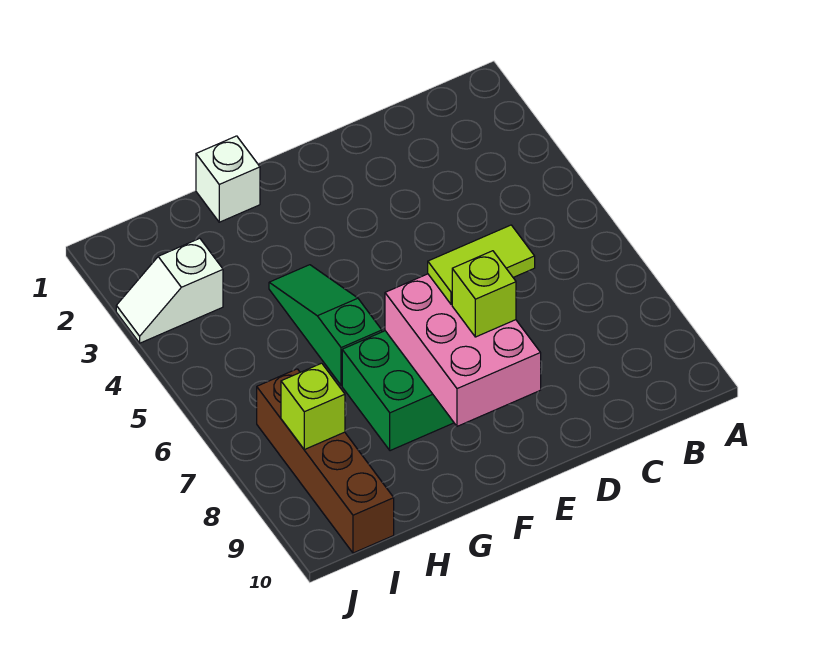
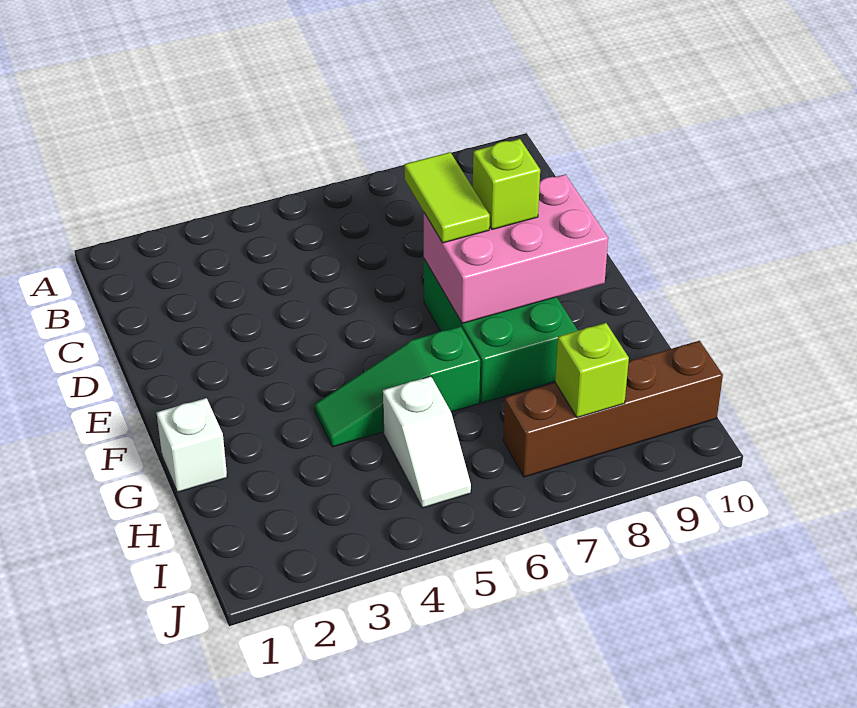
white slope I3:J3 level 1 top I -> white slope H5:I5 level 1 top H

